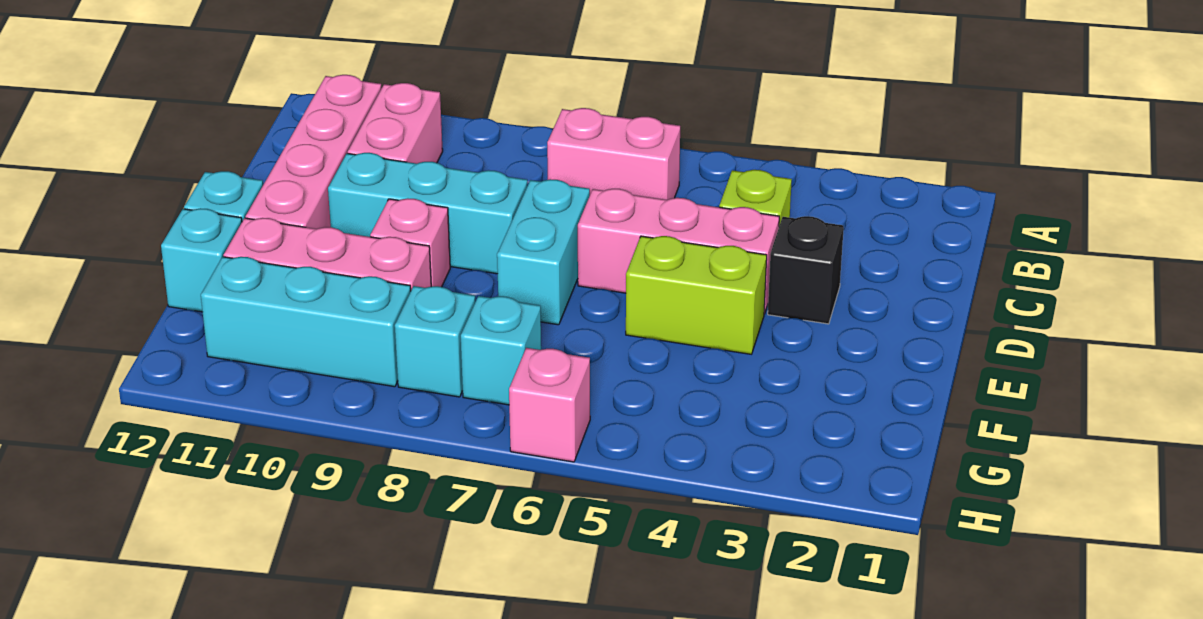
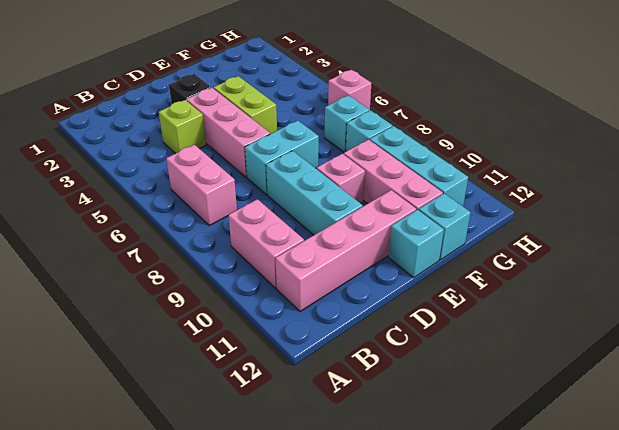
pink brick B10:C10 level 1 -> pink brick B9:B10 level 1

